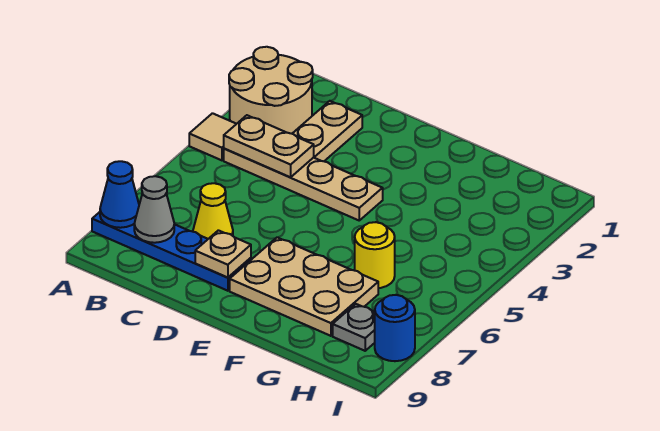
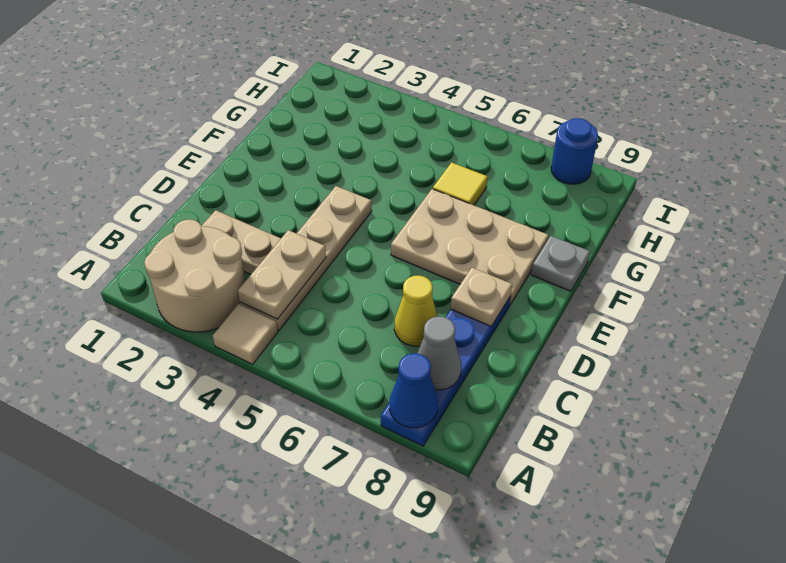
tan plate E7:G8 level 1 -> tan plate E6:F8 level 1
yellow round brick G6 level 1 -> yellow tile G6 level 1
grey plate H8 level 1 -> grey plate F9 level 1

